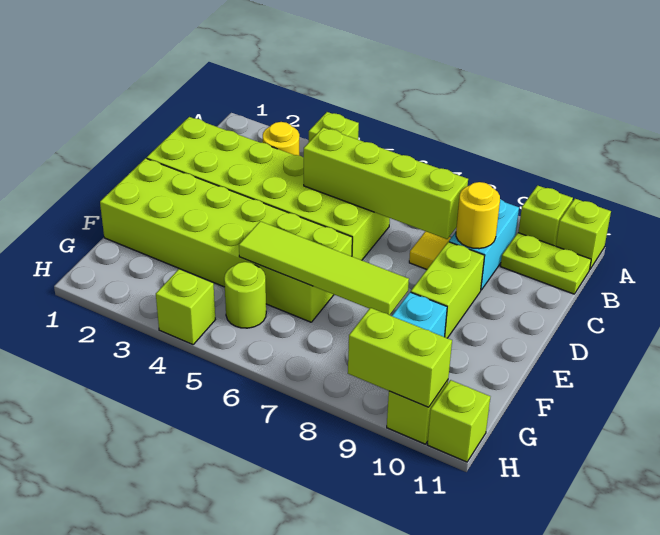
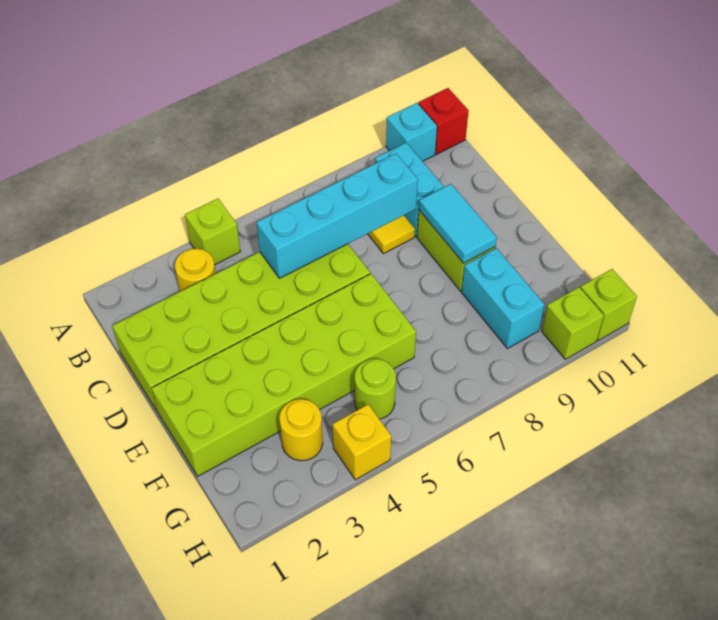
lime brick A10 level 1 -> cyan brick A10 level 1
lime brick A11 level 1 -> red brick A11 level 1
lime plate B10:B11 level 1 -> none
lime brick C5:C8 level 2 -> cyan brick C5:C8 level 2
yellow round brick C9 level 2 -> yellow round brick G3 level 1
none -> cyan tile D9:E9 level 2
lime tile F5:F8 level 2 -> none
lime brick H4 level 1 -> yellow brick H4 level 1
lime brick H9:H10 level 2 -> none

